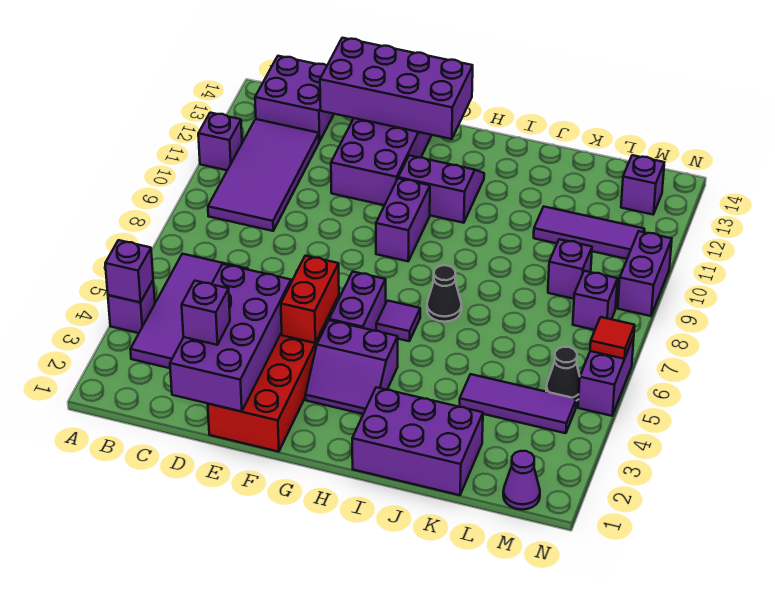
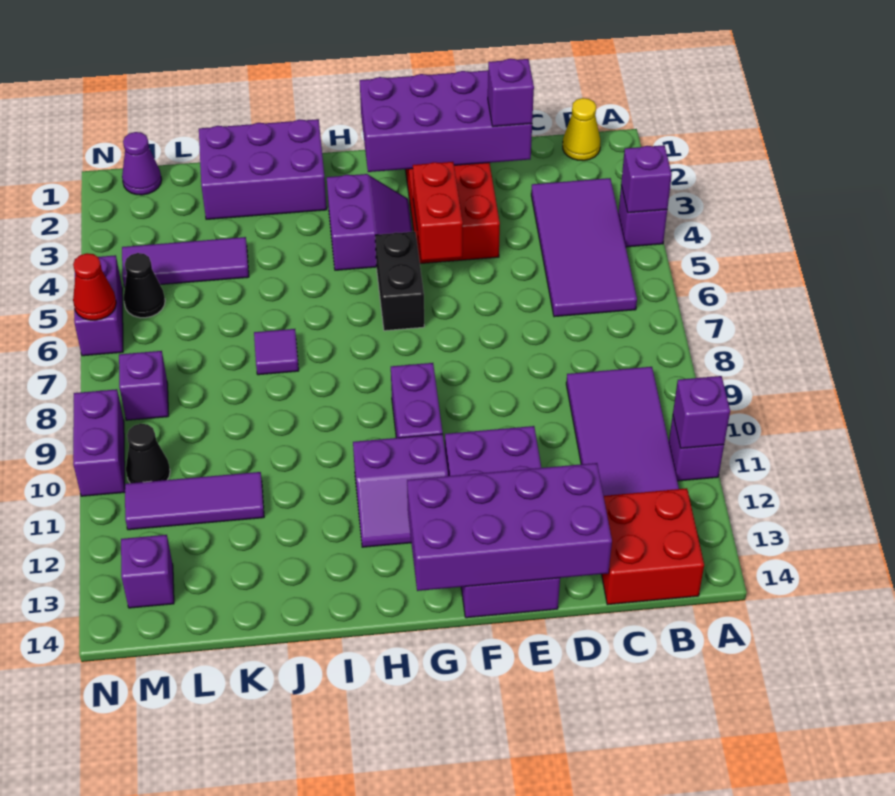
none -> yellow cone B1 level 1
purple brick B13:C14 level 1 -> red brick B13:C14 level 1
purple brick D1:E4 level 2 -> purple brick D1:G2 level 2
purple slope G3:H4 level 1 top 4 -> purple slope G3:H4 level 1 top H
purple brick G5:G6 level 1 -> black brick G5:G6 level 1
purple tile H6 level 1 -> purple tile J7 level 1
black cone I7 level 1 -> black cone M10 level 1
purple brick L9 level 1 -> purple brick A11 level 2
red tile N6 level 2 -> red cone N6 level 2

